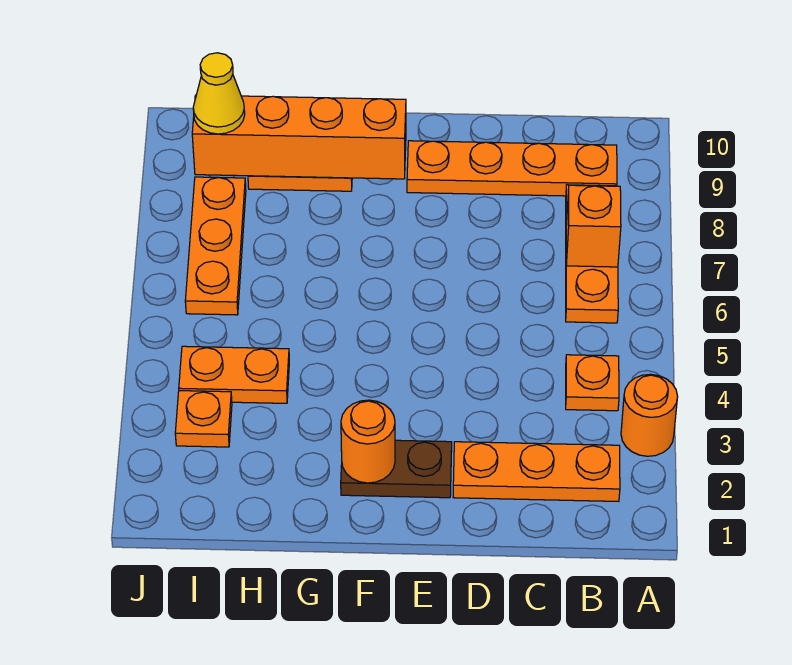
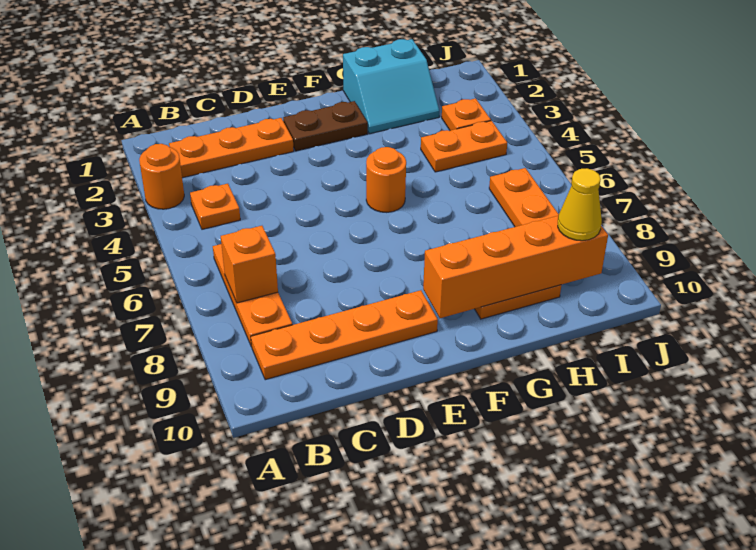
orange round brick F2 level 2 -> orange round brick F5 level 1
none -> cyan slope G1:H2 level 1 top 1

